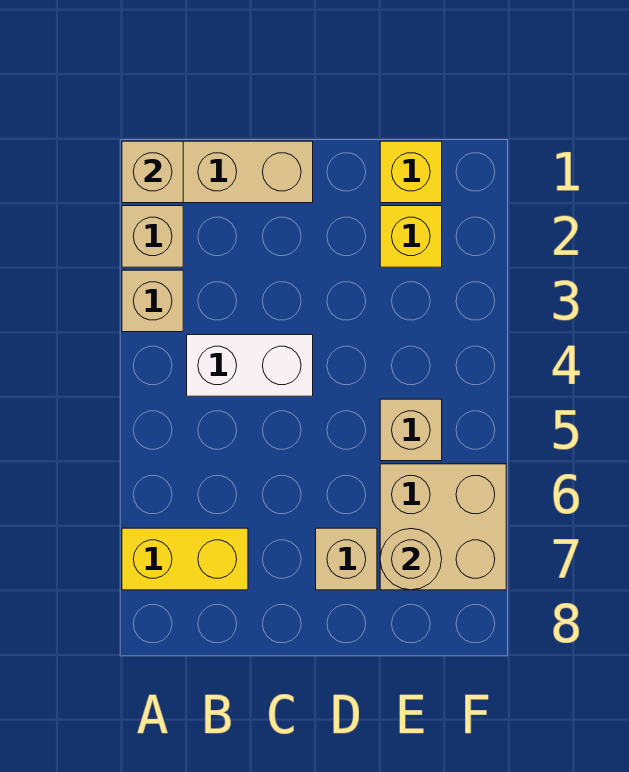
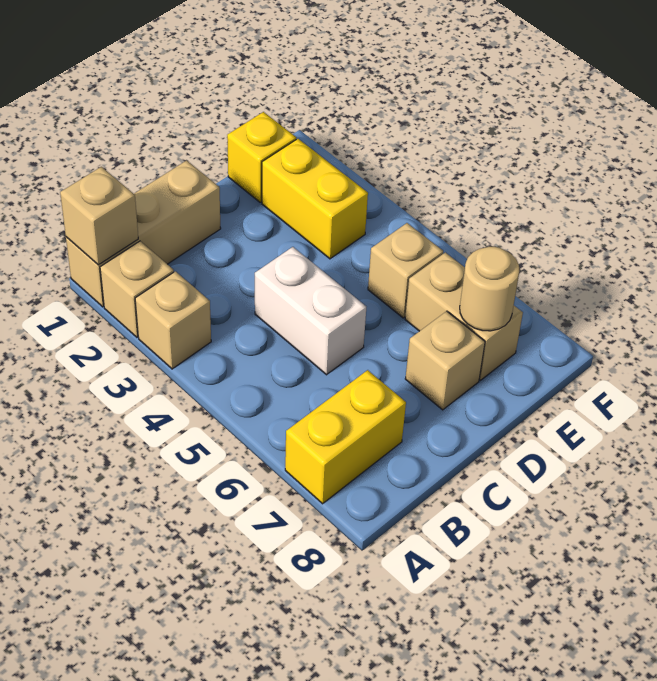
white brick B4:C4 level 1 -> white brick C4:C5 level 1
yellow brick E2 level 1 -> yellow brick E2:E3 level 1
tan brick E6:F7 level 1 -> tan brick E6:E7 level 1

